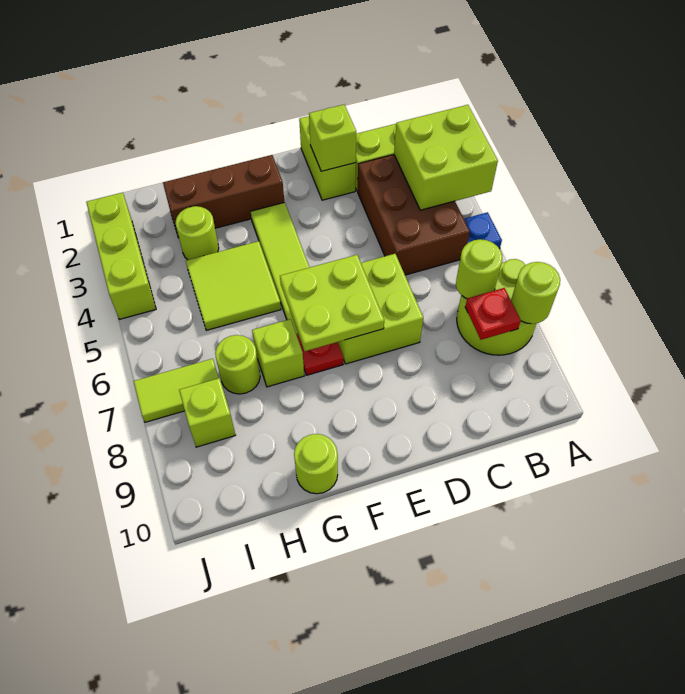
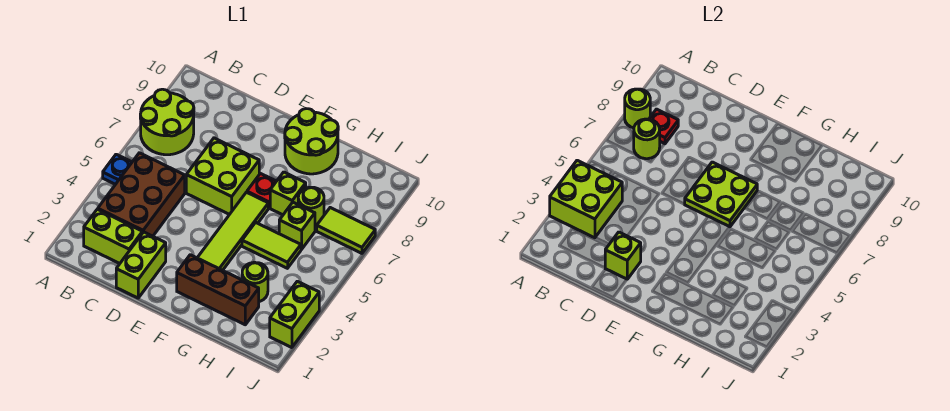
lime tile G4:H5 level 1 -> lime tile G5:H5 level 1
lime round brick G10 level 1 -> lime round brick F9:G10 level 1
lime brick I8 level 1 -> lime brick H6 level 1
lime brick J2:J4 level 1 -> lime brick J2:J3 level 1

